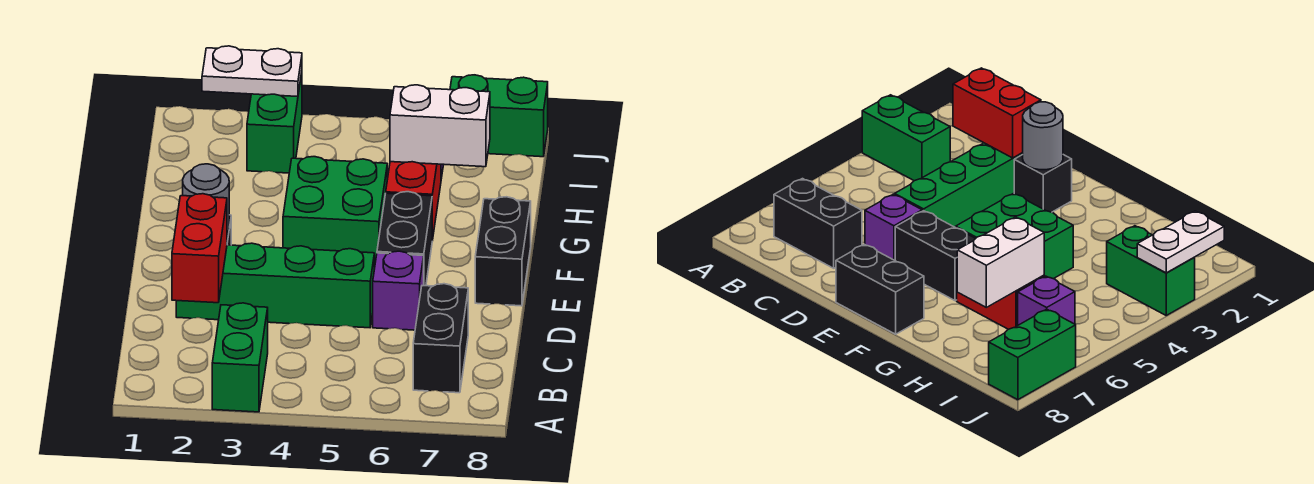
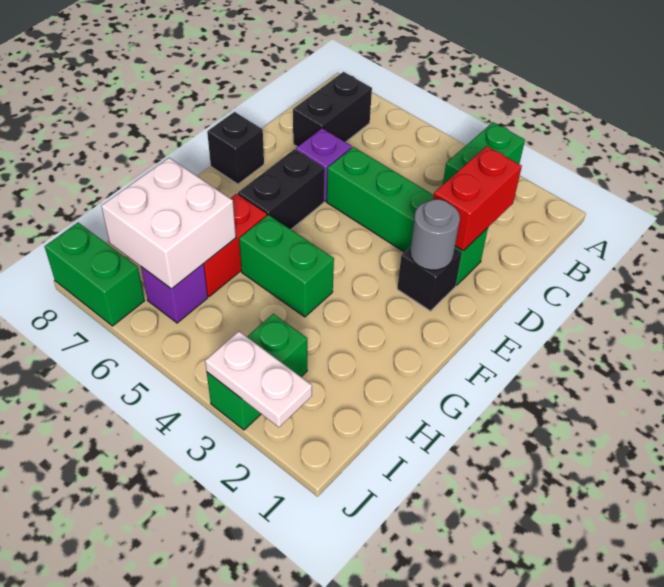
black brick E8:F8 level 1 -> black brick E8 level 1
green brick F4:G5 level 1 -> green brick G4:G5 level 1
white brick H6:H7 level 2 -> white brick H6:I7 level 2

